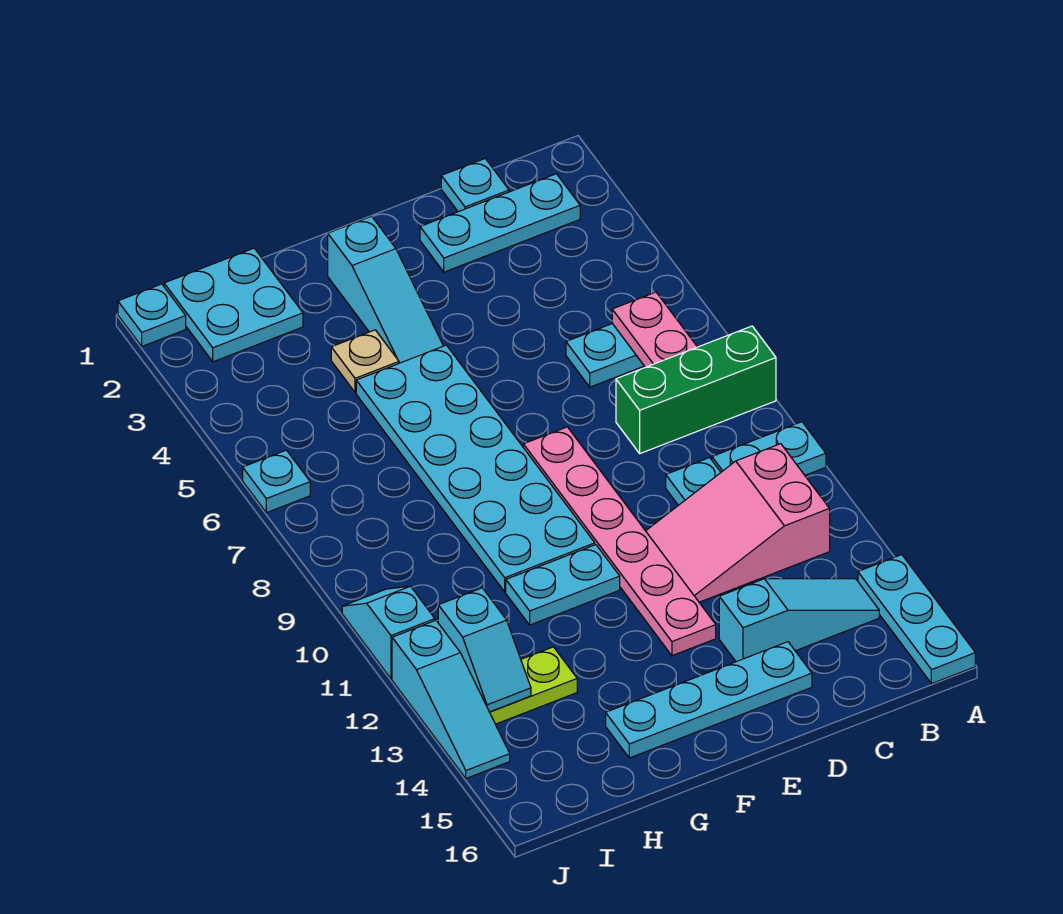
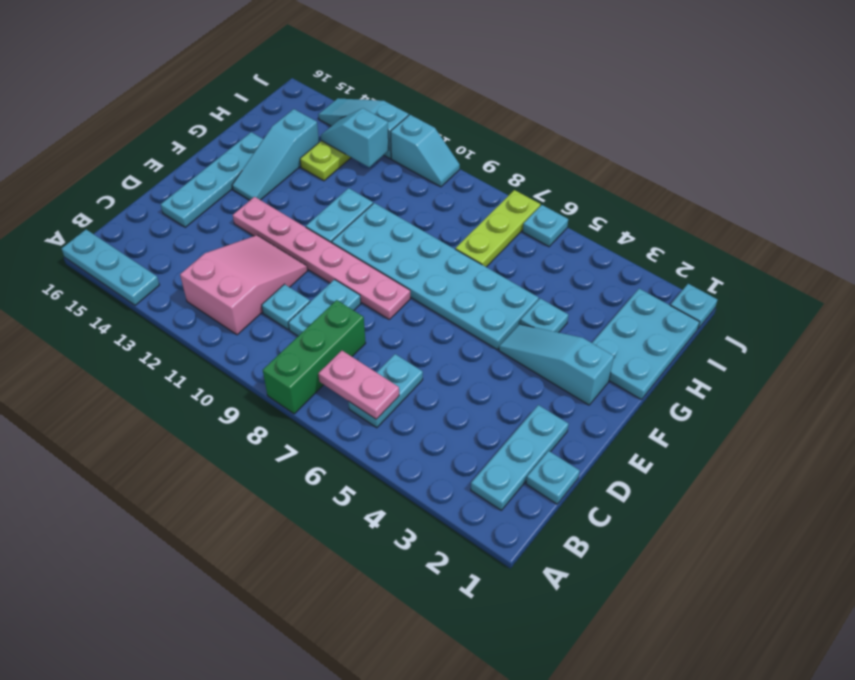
cyan plate A10:B10 level 1 -> cyan plate C9:D9 level 1
cyan slope B14:D14 level 1 top D -> cyan slope F14:H14 level 1 top H
tan plate G4 level 1 -> cyan plate G4 level 1
cyan plate H1:I2 level 1 -> cyan plate G1:I2 level 1
none -> lime plate H7:J7 level 1

